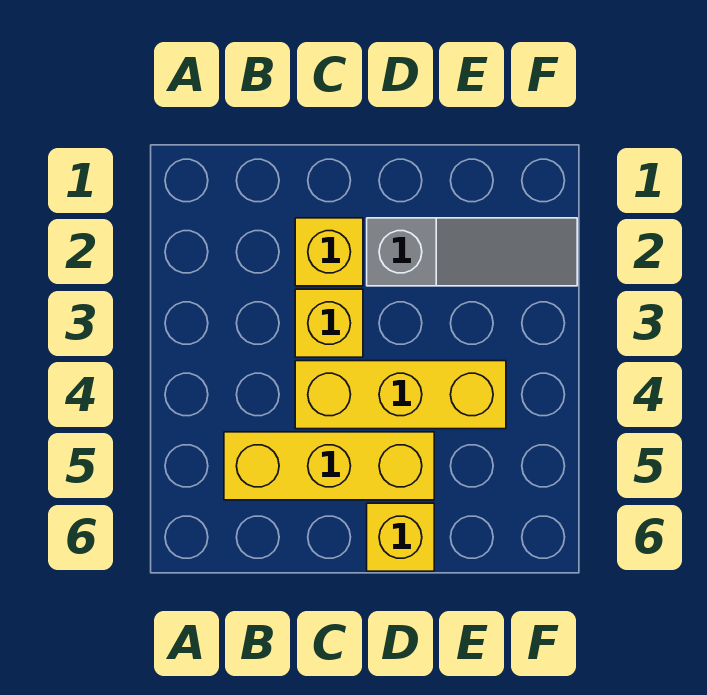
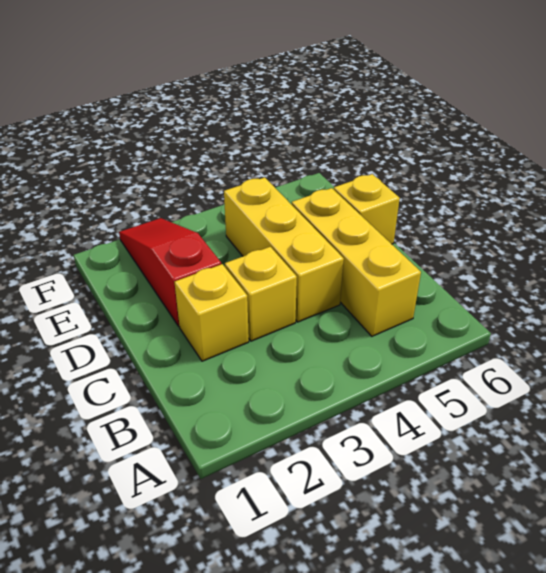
grey slope D2:F2 level 1 top D -> red slope D2:F2 level 1 top D

